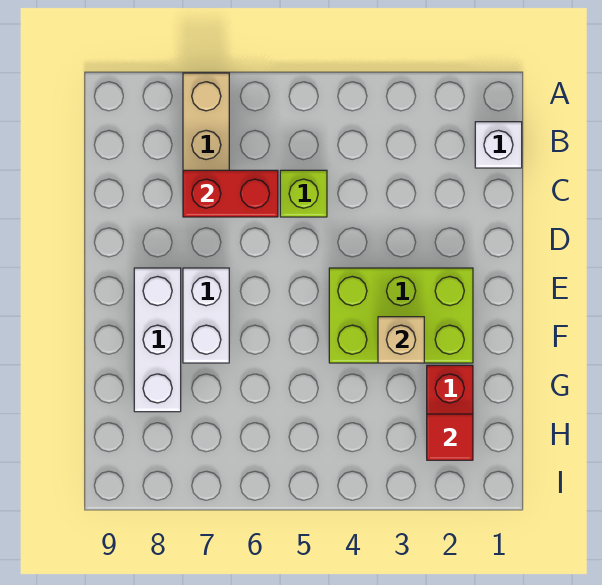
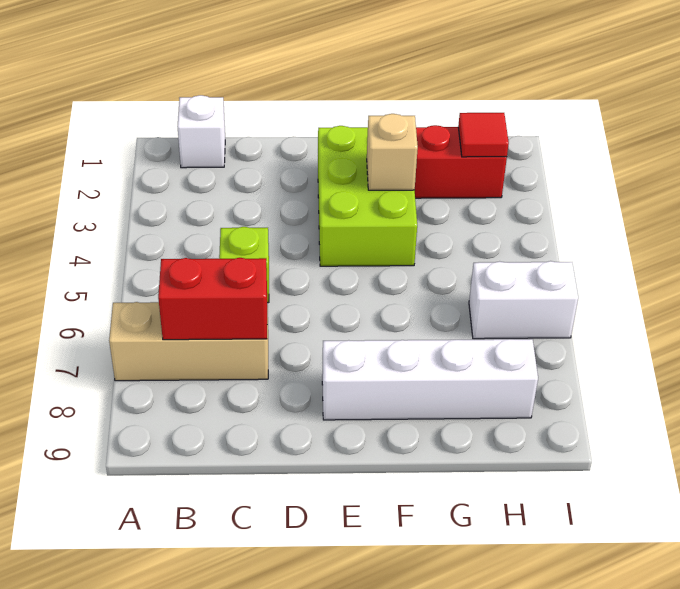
red brick C6:C7 level 2 -> red brick B7:C7 level 2
white brick E7:F7 level 1 -> white brick H6:I6 level 1
white brick E8:G8 level 1 -> white brick E8:H8 level 1

